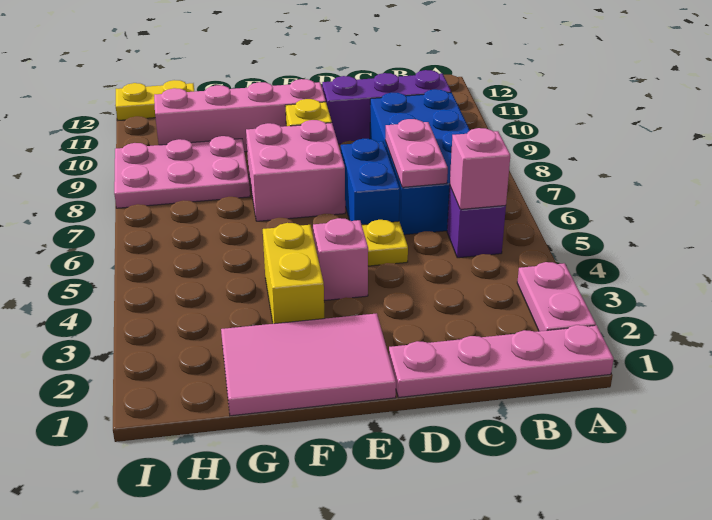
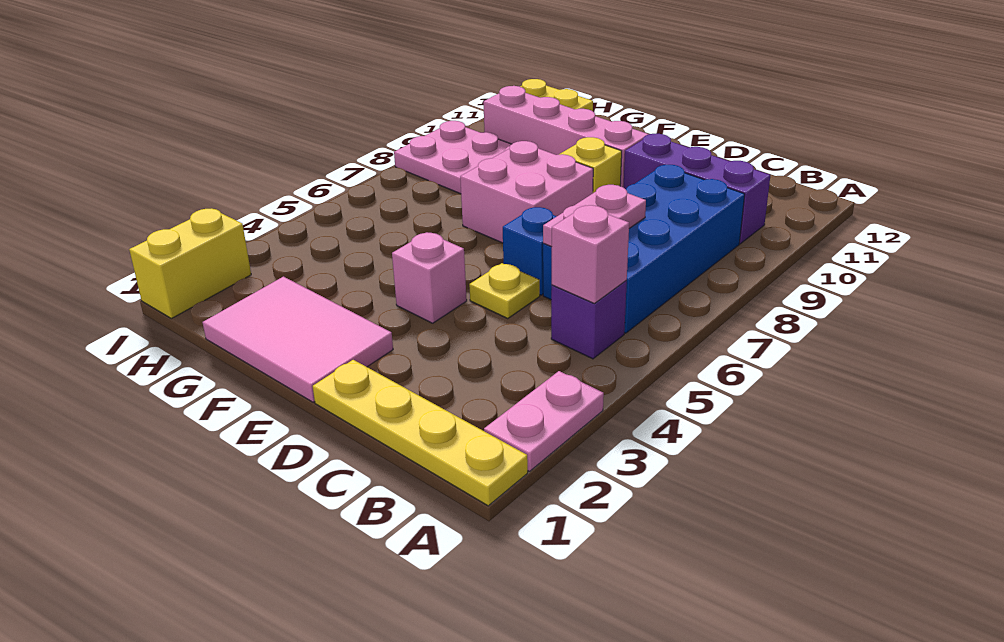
pink plate A1:D1 level 1 -> yellow plate A1:D1 level 1
blue brick D6:D7 level 1 -> blue brick D6 level 1
yellow brick F3:F4 level 1 -> yellow brick I1:I2 level 1

